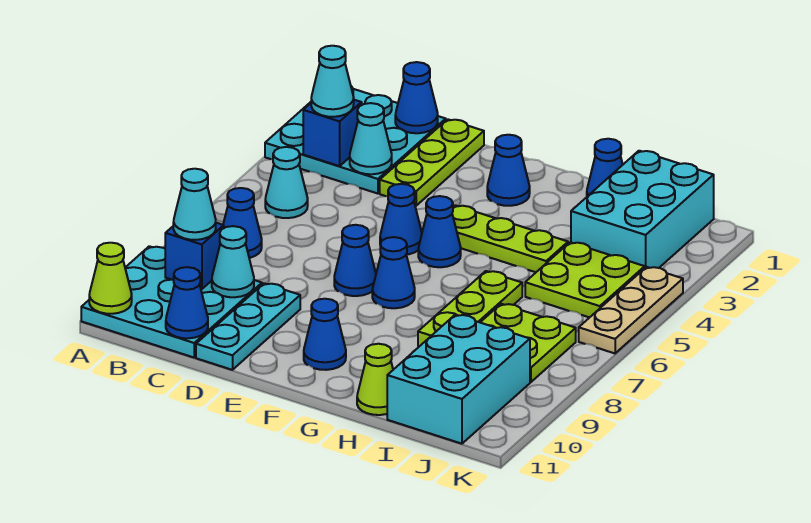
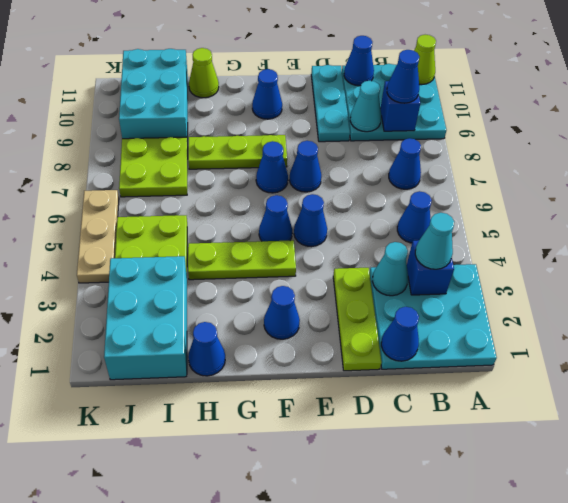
cyan cone B5 level 1 -> blue cone B5 level 1
cyan cone B9 level 3 -> blue cone B9 level 3
lime plate H6:H8 level 1 -> lime plate F8:H8 level 1

